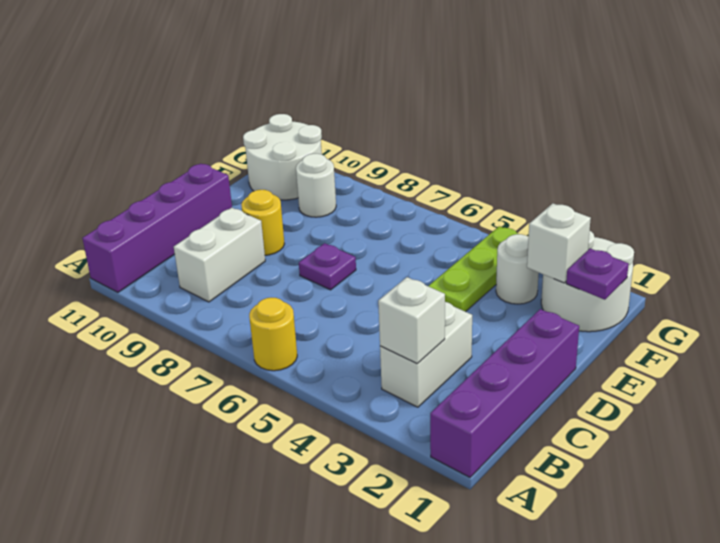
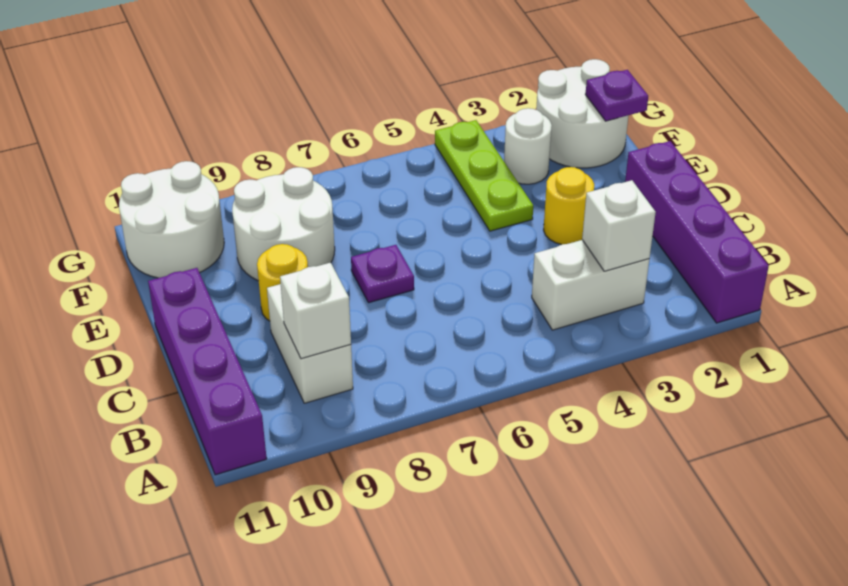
yellow round brick A6 level 1 -> yellow round brick D3 level 1
white brick B3:C3 level 1 -> white brick B3:B4 level 1
white brick F2 level 2 -> white brick B9 level 2
white round brick F9 level 1 -> white round brick E8:F9 level 1

